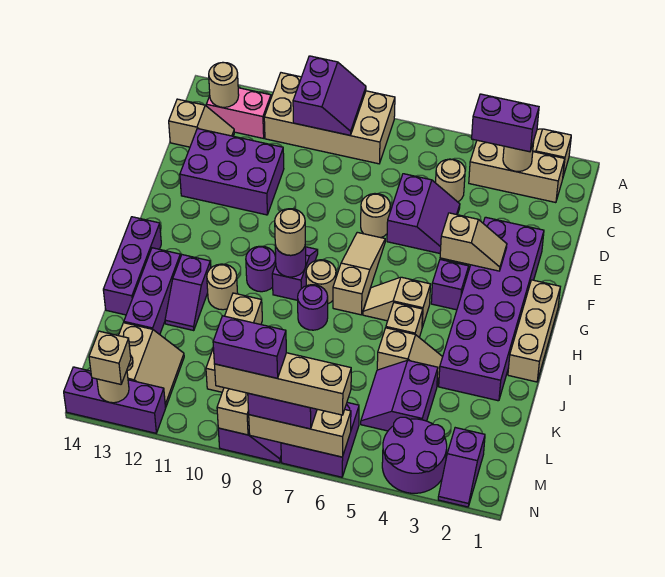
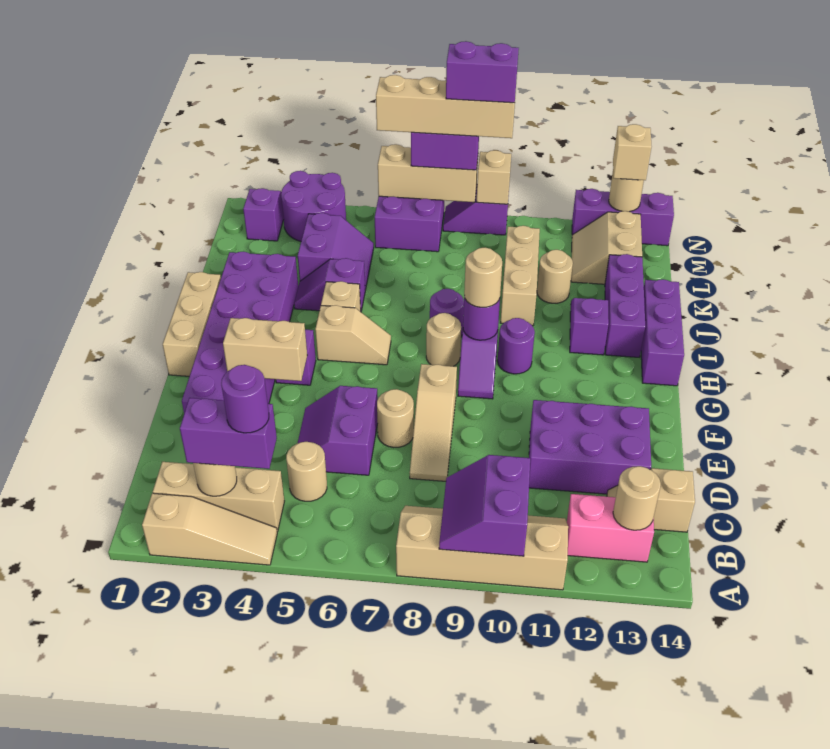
tan brick A8:B11 level 1 -> tan slope A8:B11 level 1 top A
none -> purple round brick B4 level 4
tan slope F3:F4 level 2 top 4 -> tan brick F3:F4 level 2
tan slope F7:H7 level 1 top H -> tan slope D8:F8 level 1 top F
tan round brick I11 level 1 -> tan round brick K11 level 1
tan slope J4:J5 level 1 top 5 -> purple slope J4:J5 level 1 top 5

